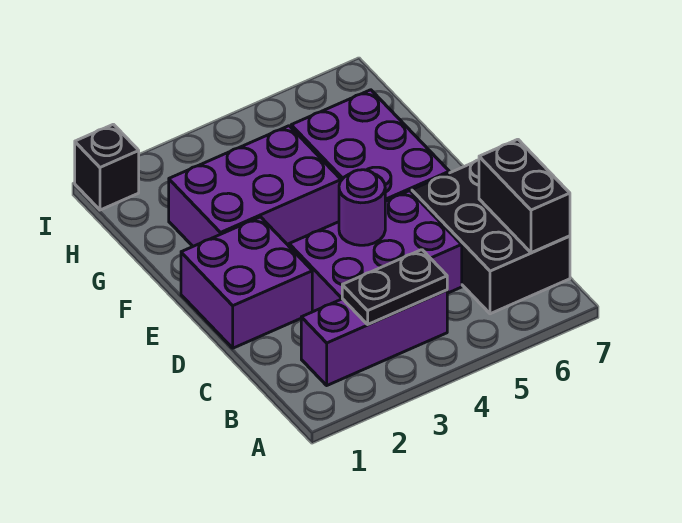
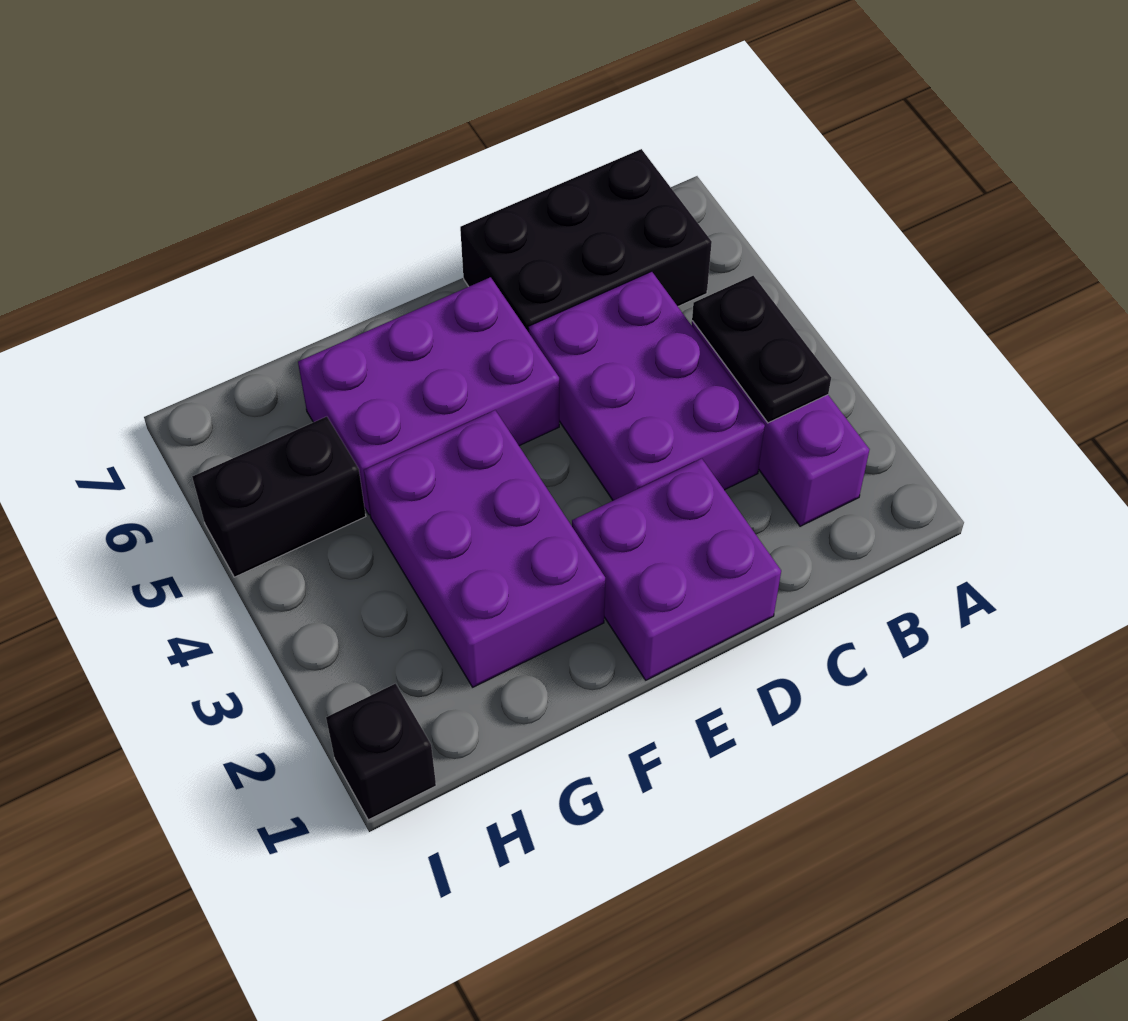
black brick B7:C7 level 2 -> black brick H5:I5 level 1
purple round brick D4 level 2 -> none

